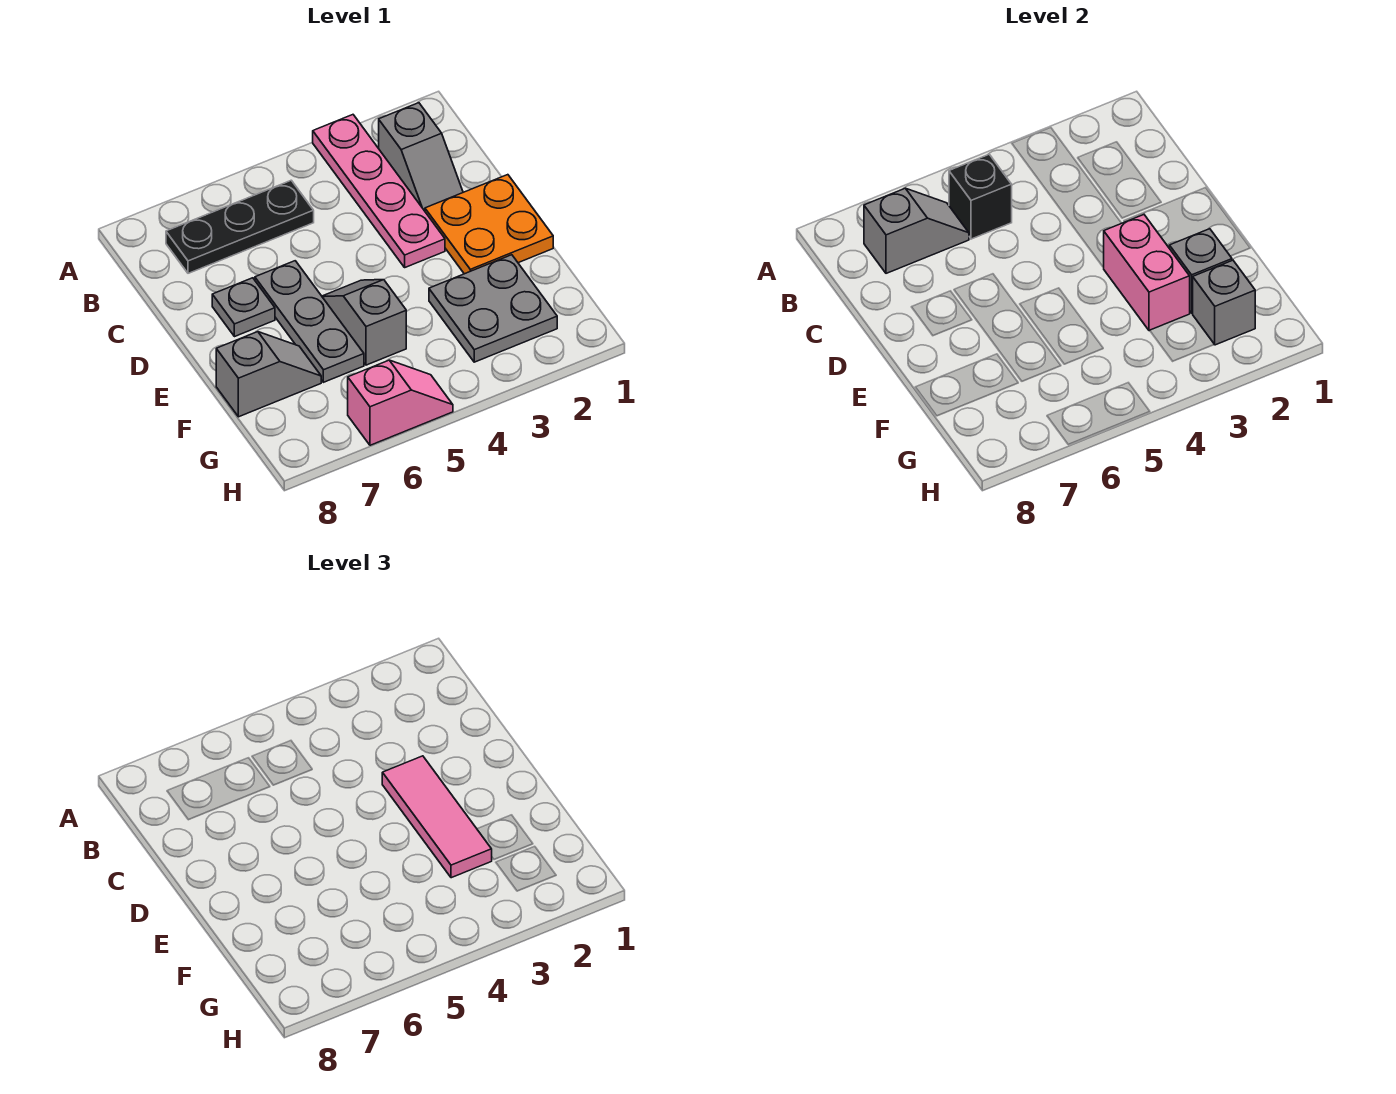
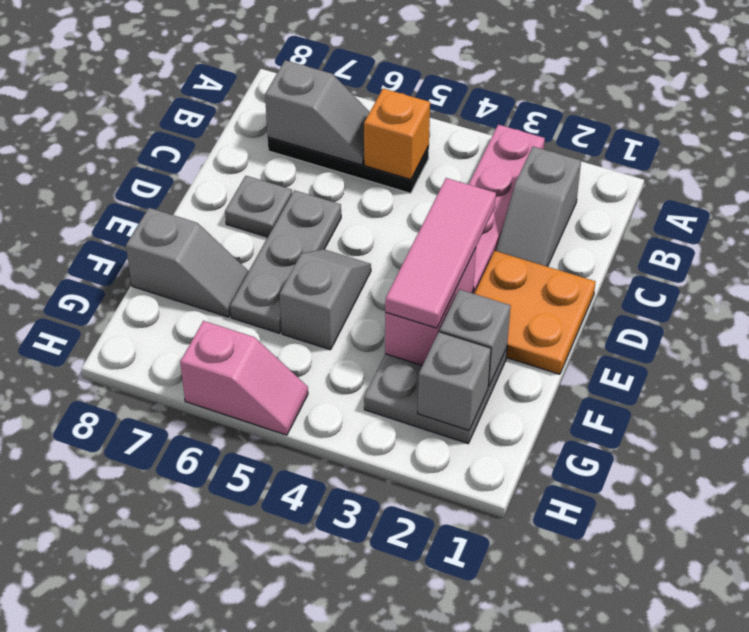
black brick B5 level 2 -> orange brick B5 level 2

